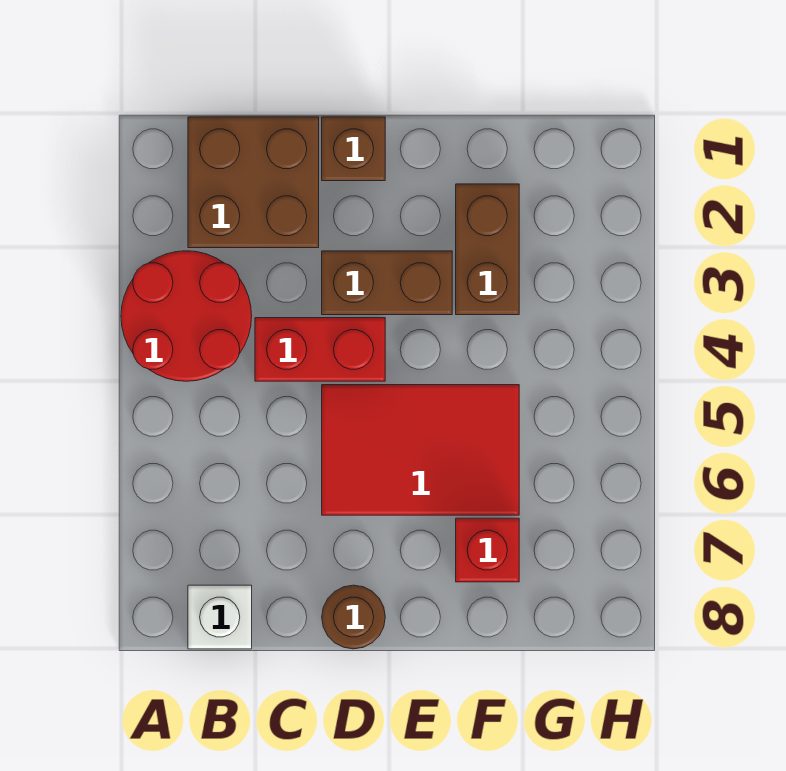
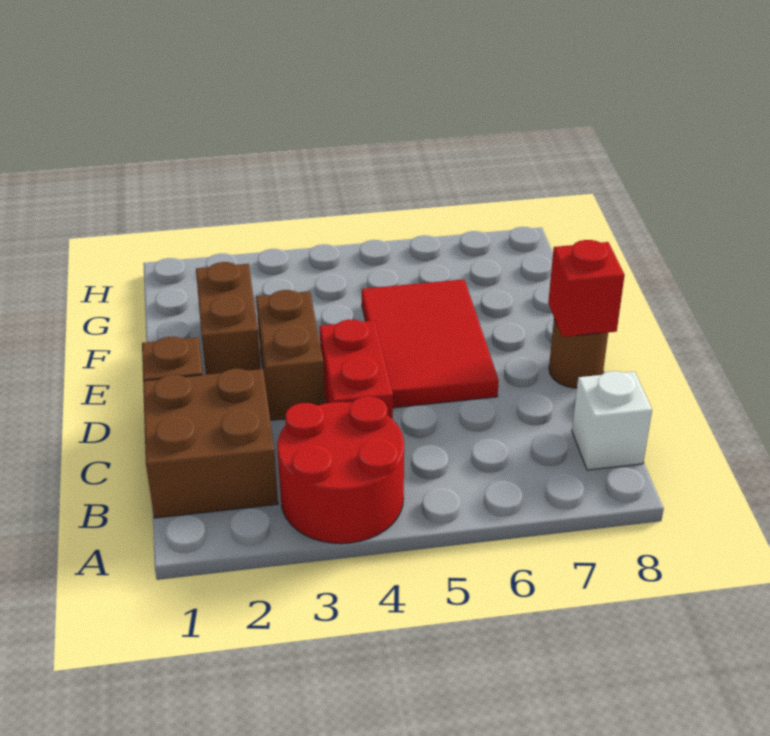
brown brick F2:F3 level 1 -> brown brick E2:F2 level 1
red brick F7 level 1 -> red brick D8 level 2

